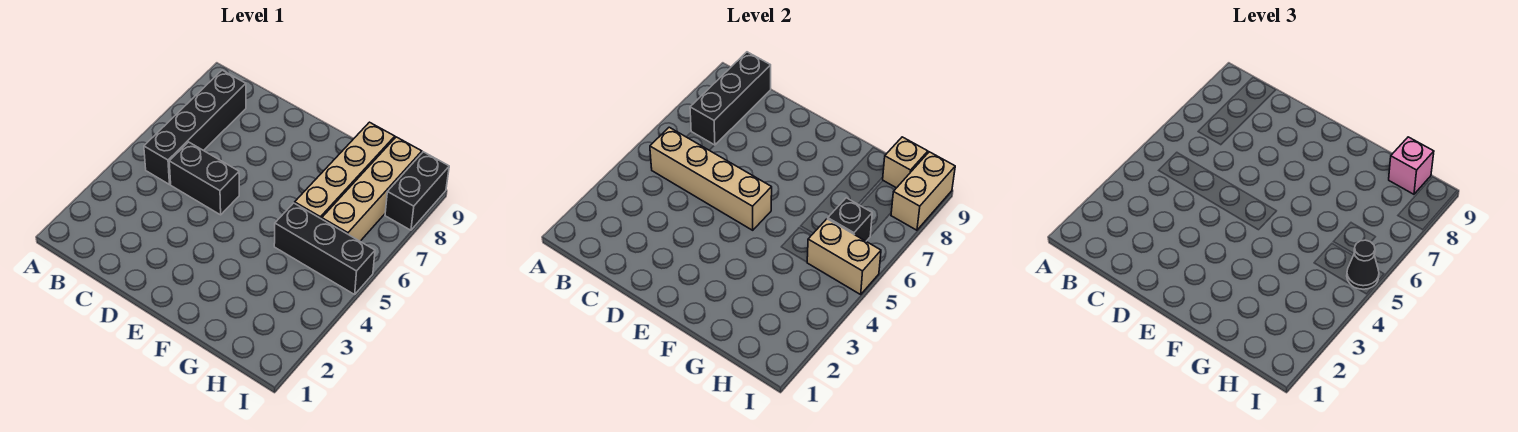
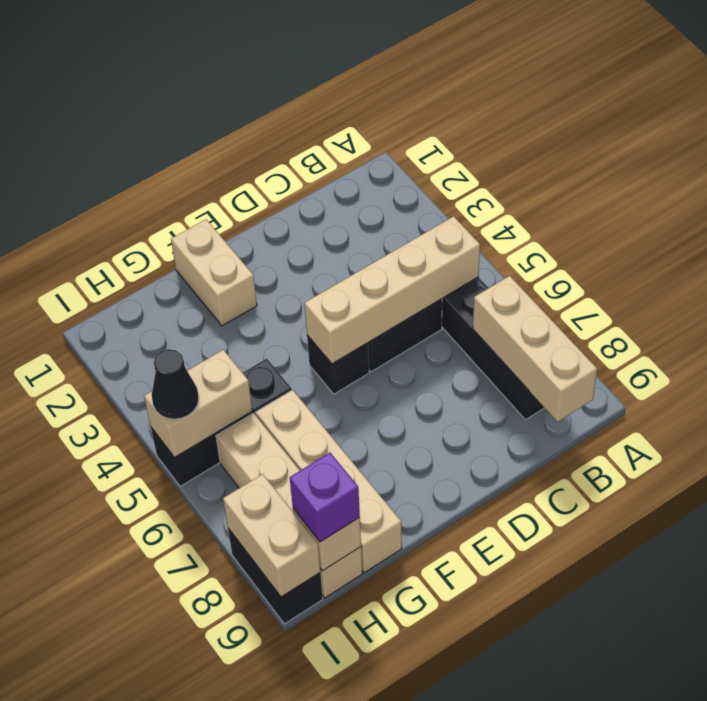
black brick B7:B9 level 2 -> tan brick B7:B9 level 2
none -> tan brick F1:F2 level 1
black brick H6 level 2 -> black brick E5 level 1
pink brick H9 level 3 -> purple brick H9 level 3

